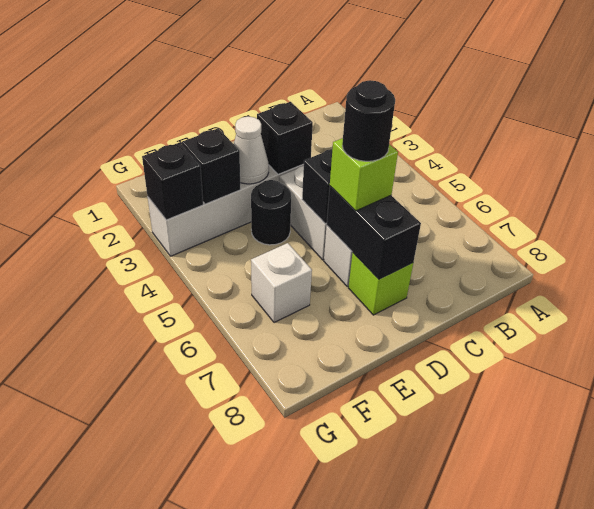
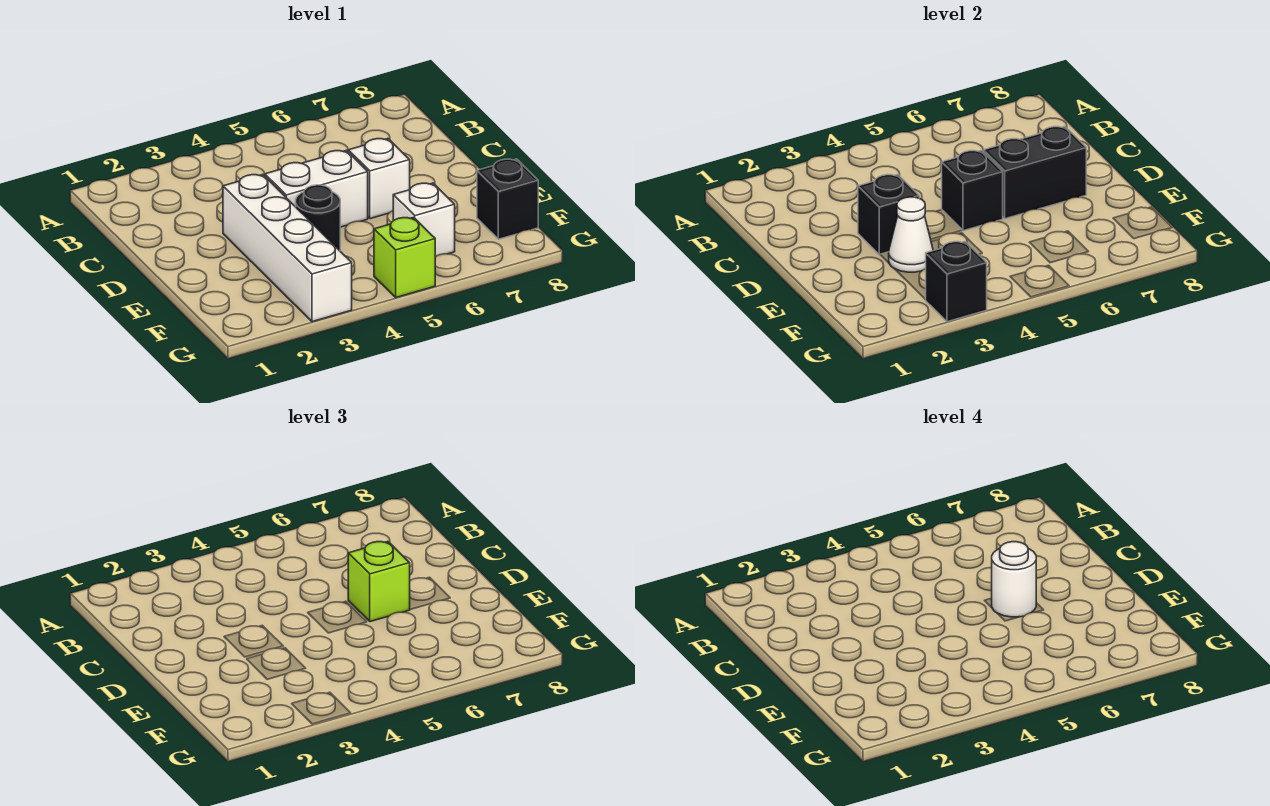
black round brick D6 level 4 -> white round brick D6 level 4
lime brick D7 level 1 -> lime brick G5 level 1
black brick F3 level 2 -> black brick F8 level 1

